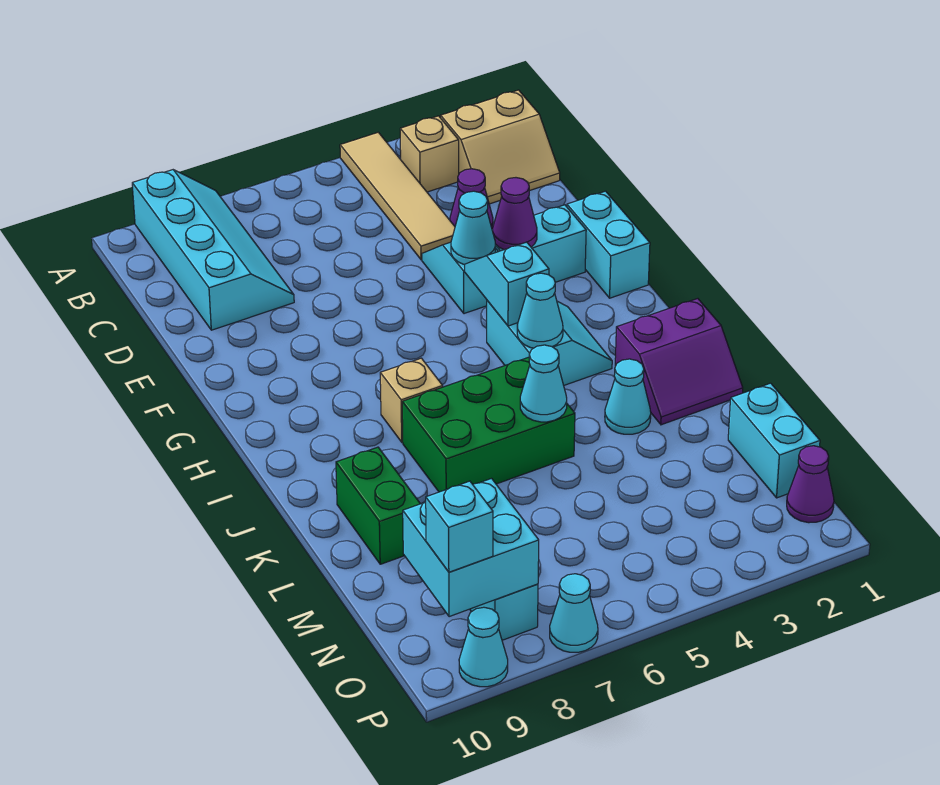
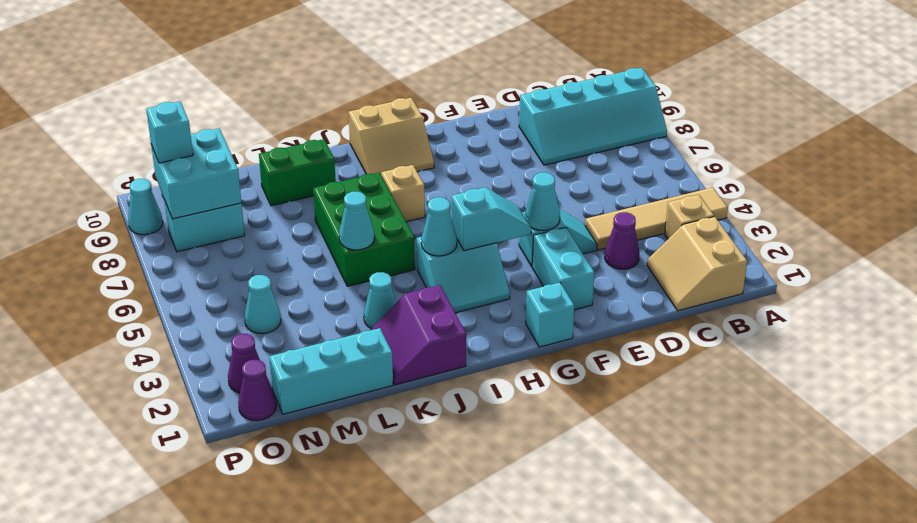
cyan brick F1:G1 level 1 -> cyan brick G1 level 1
purple cone F3 level 2 -> purple cone O2 level 1
none -> tan slope H9:I10 level 1 top 10
cyan brick M1:N1 level 1 -> cyan brick L1:N1 level 1
cyan cone P7 level 1 -> cyan cone N4 level 1

